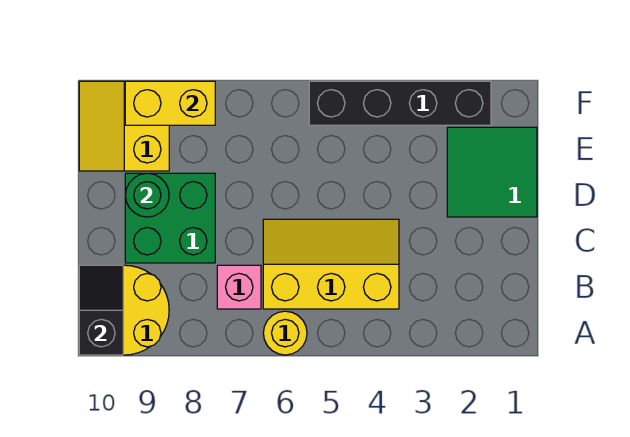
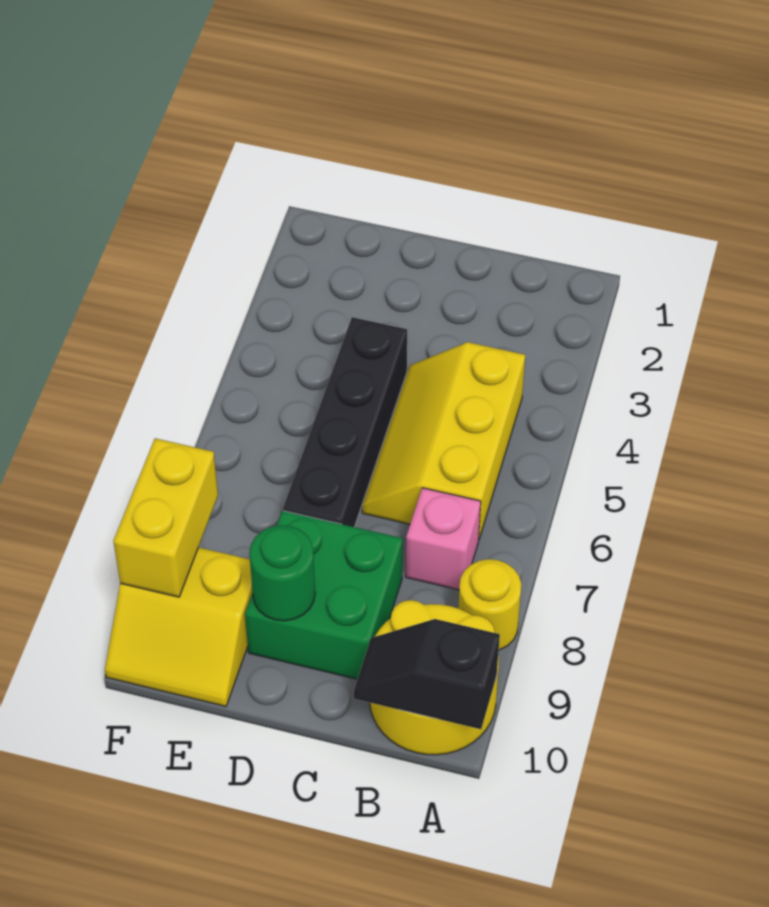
yellow round brick A6 level 1 -> yellow round brick A8 level 1
green tile D1:E2 level 1 -> none
black brick F2:F5 level 1 -> black brick D4:D7 level 1

